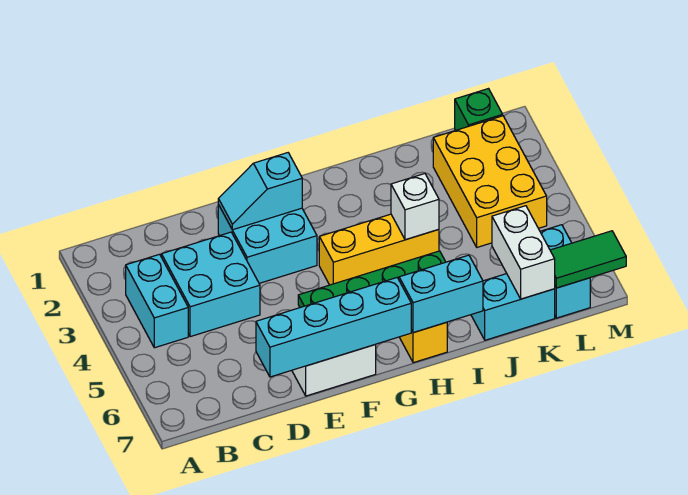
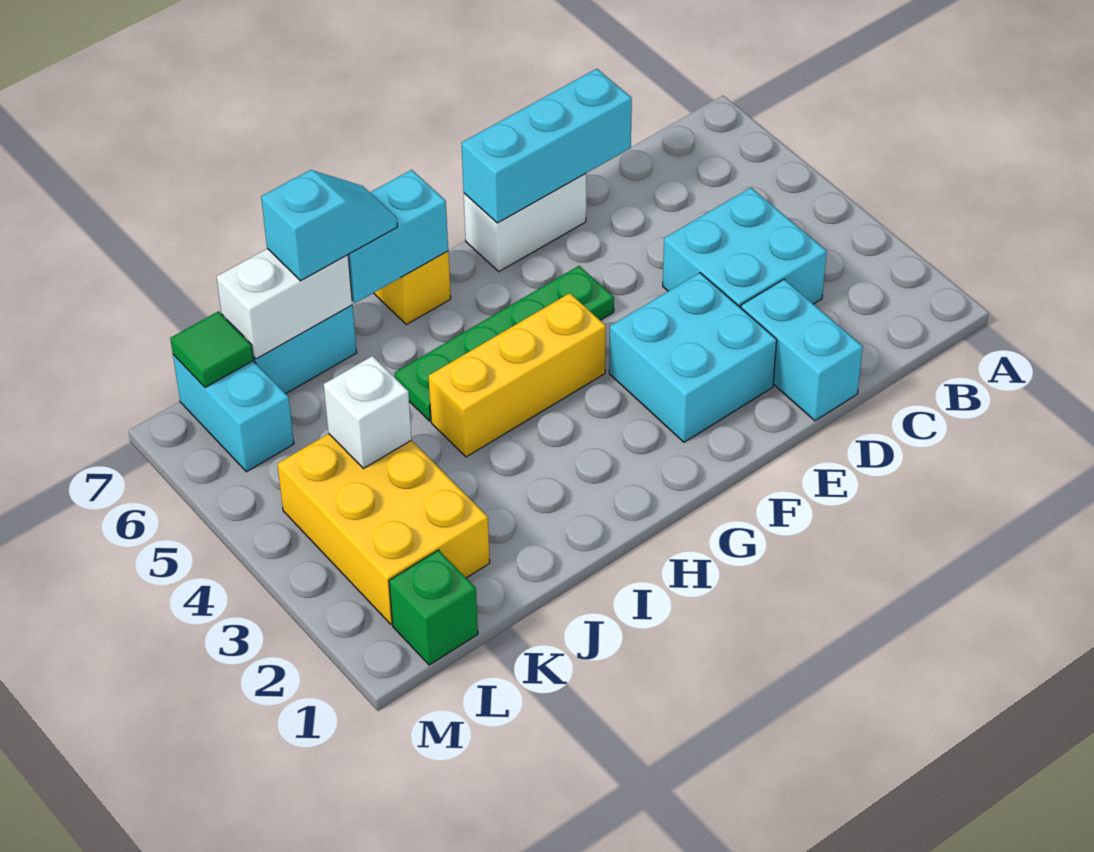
cyan brick B3:B4 level 1 -> cyan brick D1:D2 level 1
cyan brick D7:G7 level 2 -> cyan brick D7:F7 level 2
cyan slope E2:F2 level 2 top F -> cyan slope I7:J7 level 3 top J
white brick I4 level 2 -> white brick K4 level 2
white brick K6:K7 level 2 -> white brick J7:K7 level 2
green tile L7:M7 level 2 -> green tile L7 level 2

